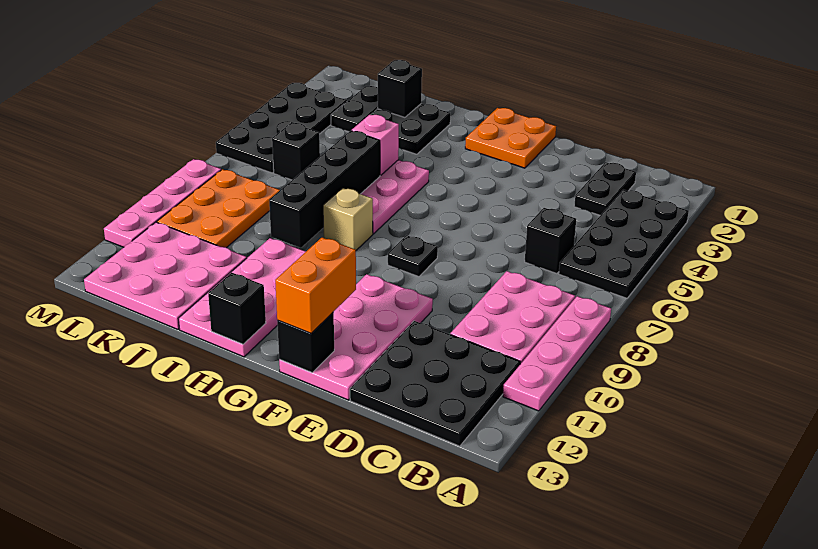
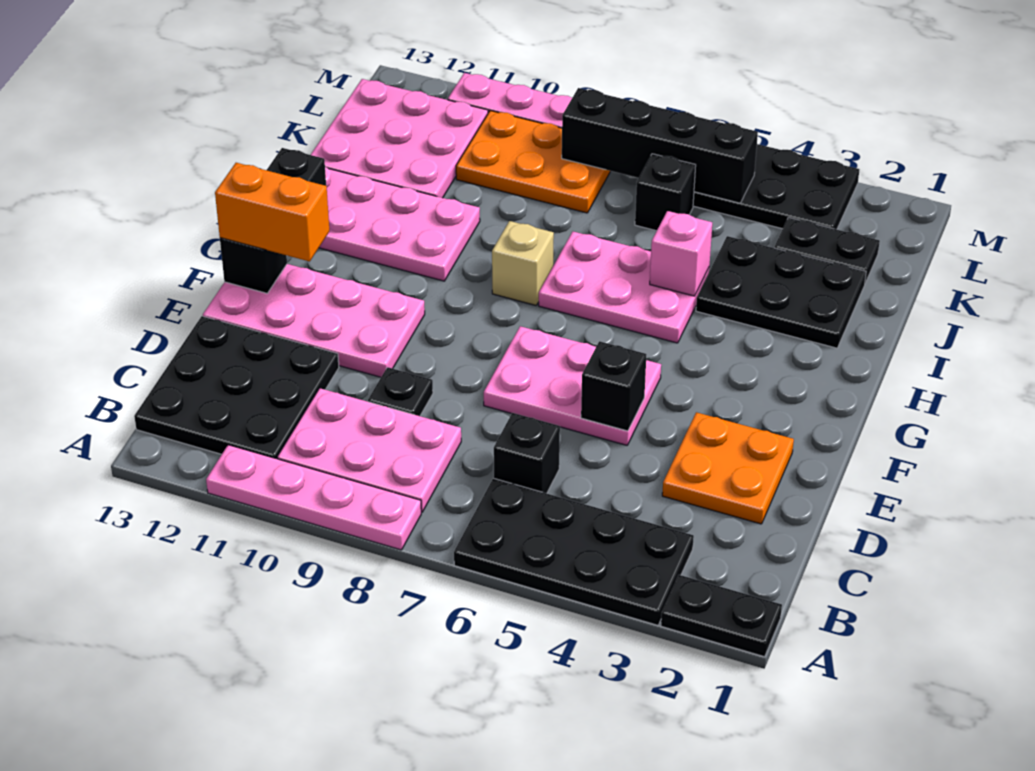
black plate C2:C3 level 1 -> black plate A1:A2 level 1
none -> pink plate E5:F7 level 1
orange plate F1:G2 level 1 -> orange plate D2:E3 level 1
black plate F8 level 1 -> black plate D9 level 1
black plate I2:J3 level 1 -> black plate I2:J4 level 1
black brick I6:I9 level 2 -> black brick L5:L8 level 2
black brick J2 level 2 -> black brick E5 level 2

